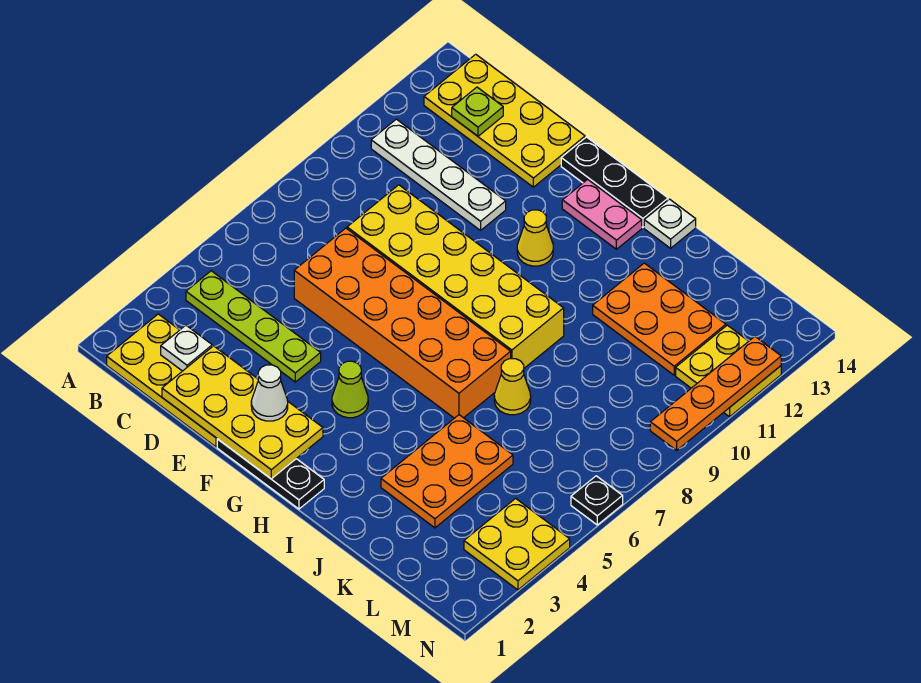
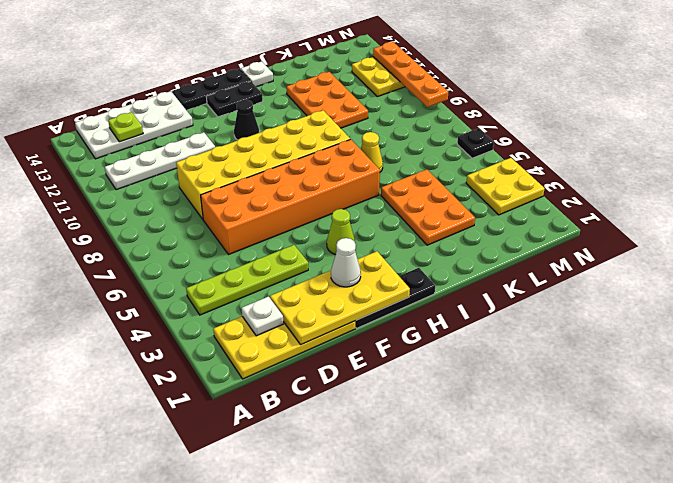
yellow plate B13:E14 level 1 -> white plate B13:E14 level 1
yellow cone G11 level 1 -> black cone G11 level 1
pink plate G13:H13 level 1 -> black plate G13:H13 level 1
orange plate J11:L12 level 1 -> orange plate J10:K12 level 1

